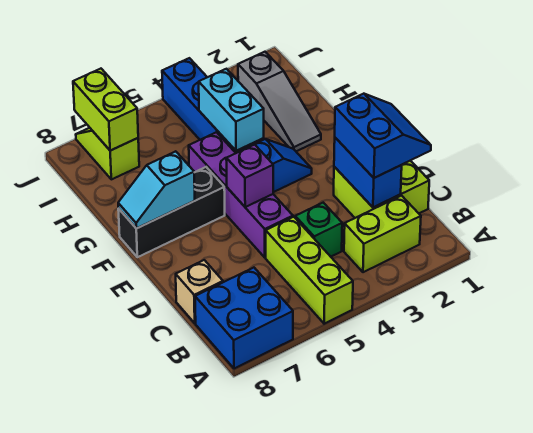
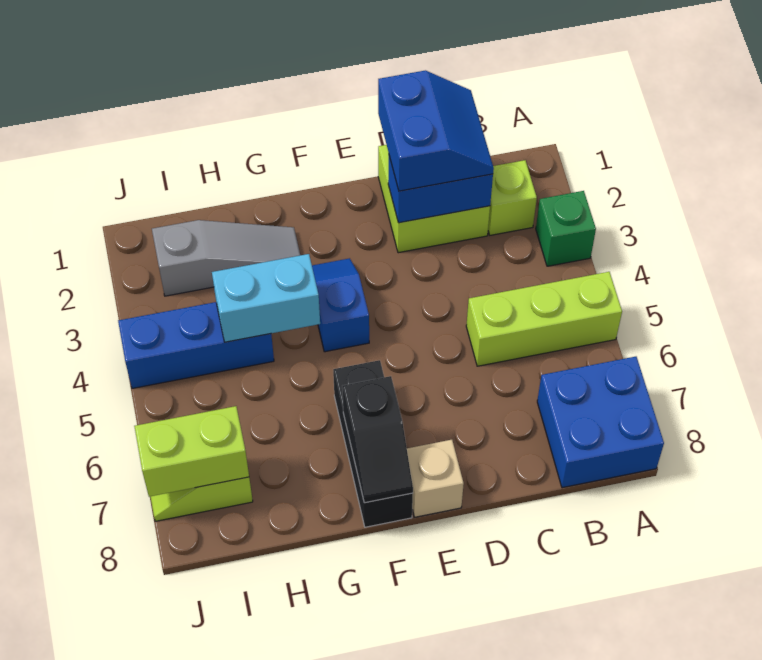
lime brick B2:B3 level 1 -> lime brick B2 level 1
blue slope C1:D2 level 3 top 2 -> blue slope C1:D2 level 3 top D
green brick C4 level 1 -> green brick A3 level 1
tan brick C8 level 1 -> tan brick E8 level 1
purple brick D5:G5 level 1 -> none
purple brick E5 level 2 -> none
cyan slope F7:F8 level 2 top 7 -> black slope F7:F8 level 2 top 7

